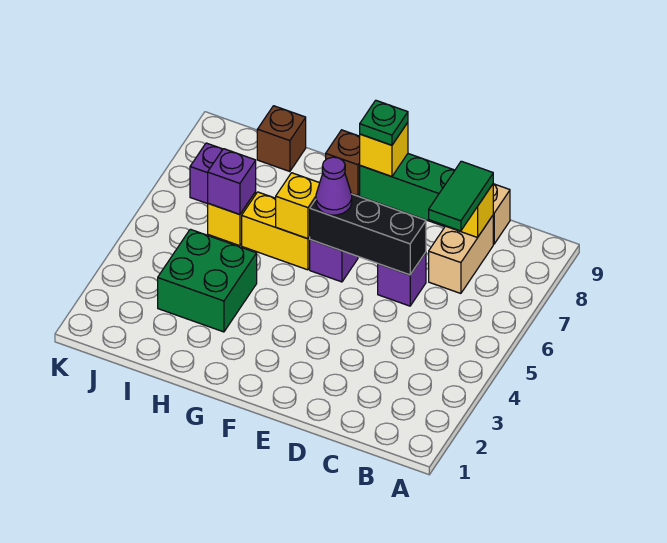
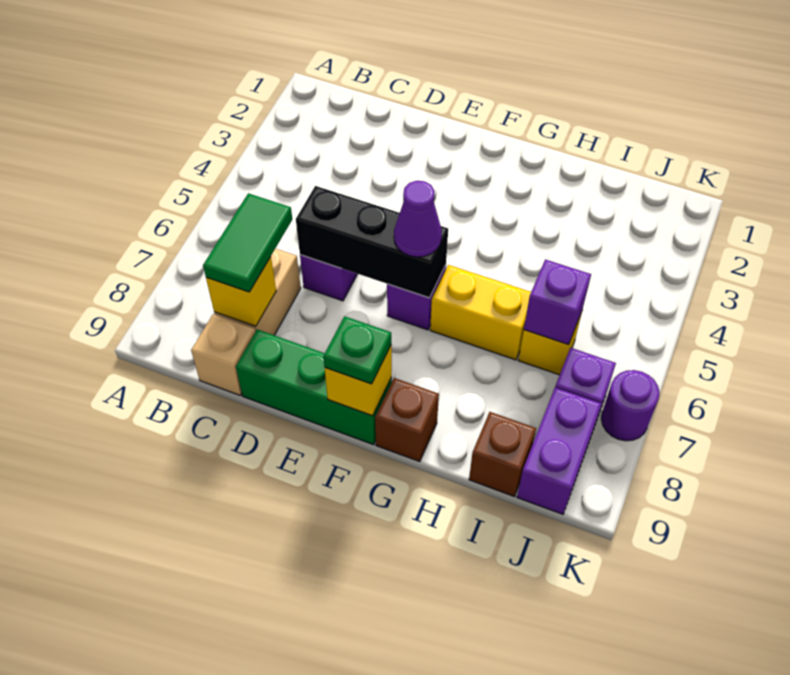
yellow brick G6 level 2 -> none
green brick H3:I4 level 1 -> none
none -> purple brick J8:J9 level 1
none -> purple round brick K7 level 1

